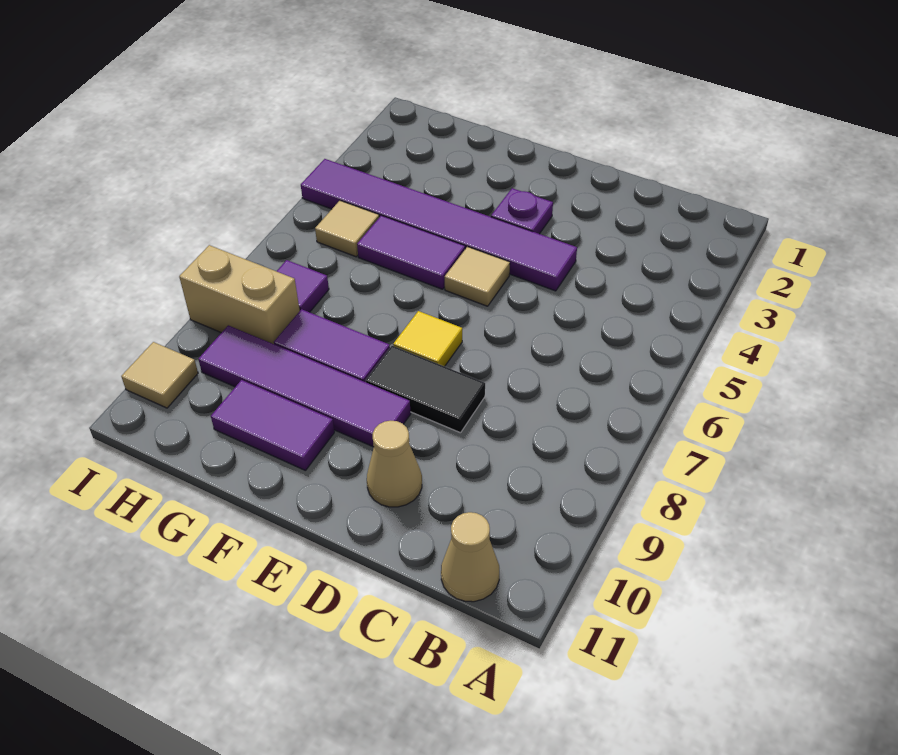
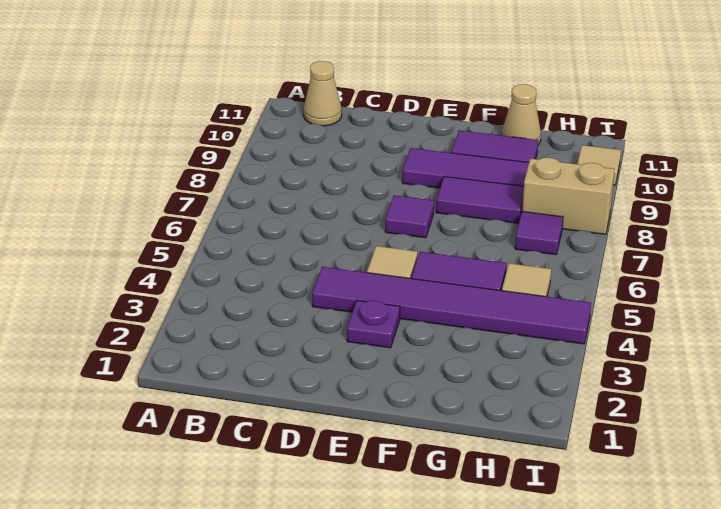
black tile D8:E8 level 1 -> none
tan cone D10 level 1 -> tan cone G11 level 1
yellow tile E7 level 1 -> purple tile E7 level 1

